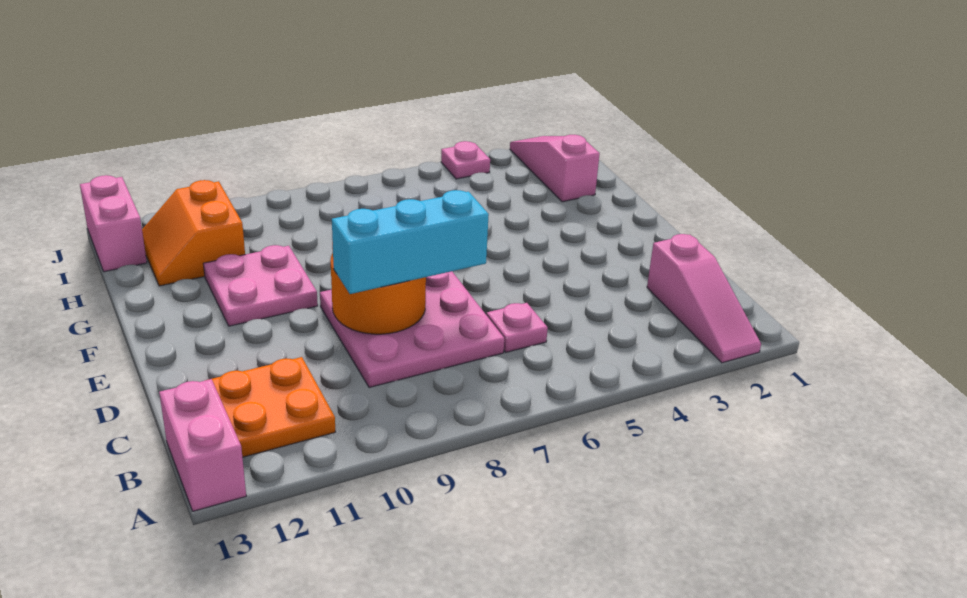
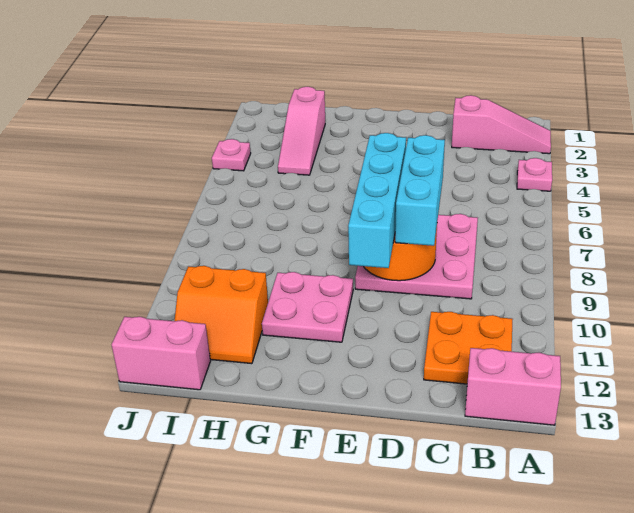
pink plate C6 level 1 -> pink plate A4 level 1
none -> cyan brick E7:E10 level 3
pink slope H2:J2 level 1 top H -> pink slope H2:H4 level 1 top 2

